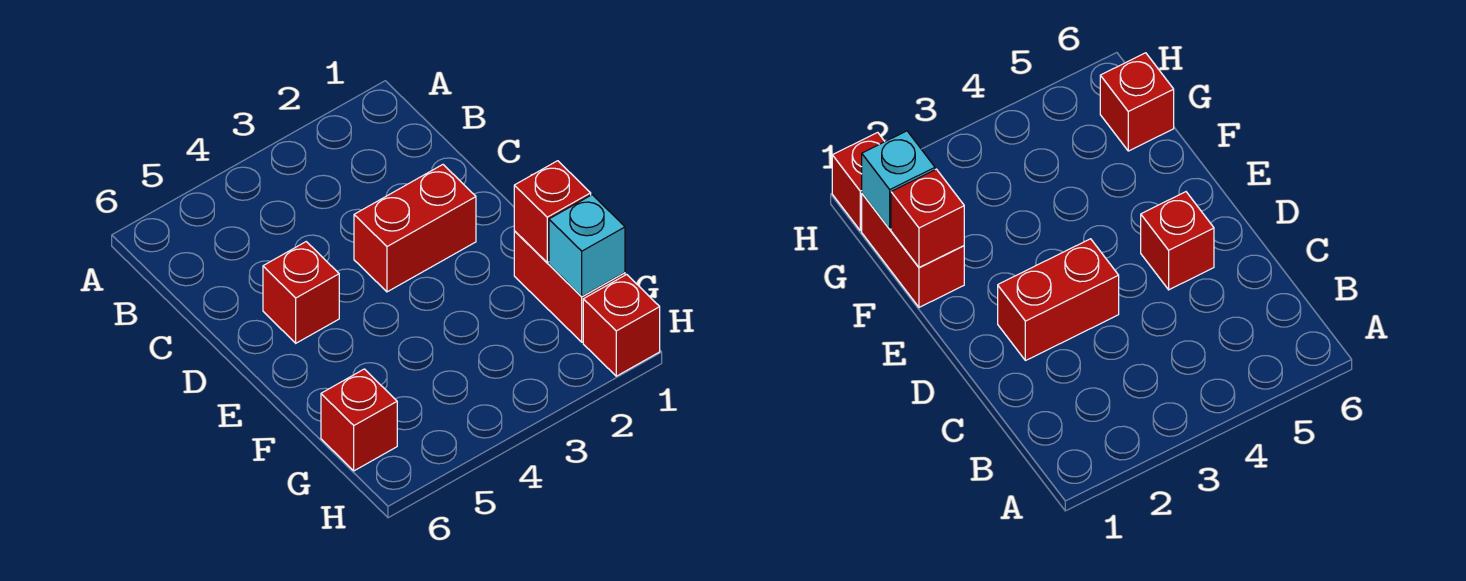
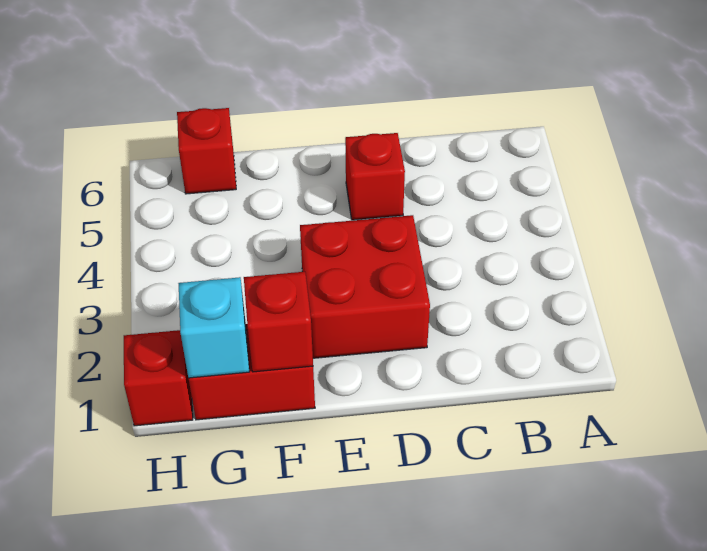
red brick D2:D3 level 1 -> red brick D2:E3 level 1

